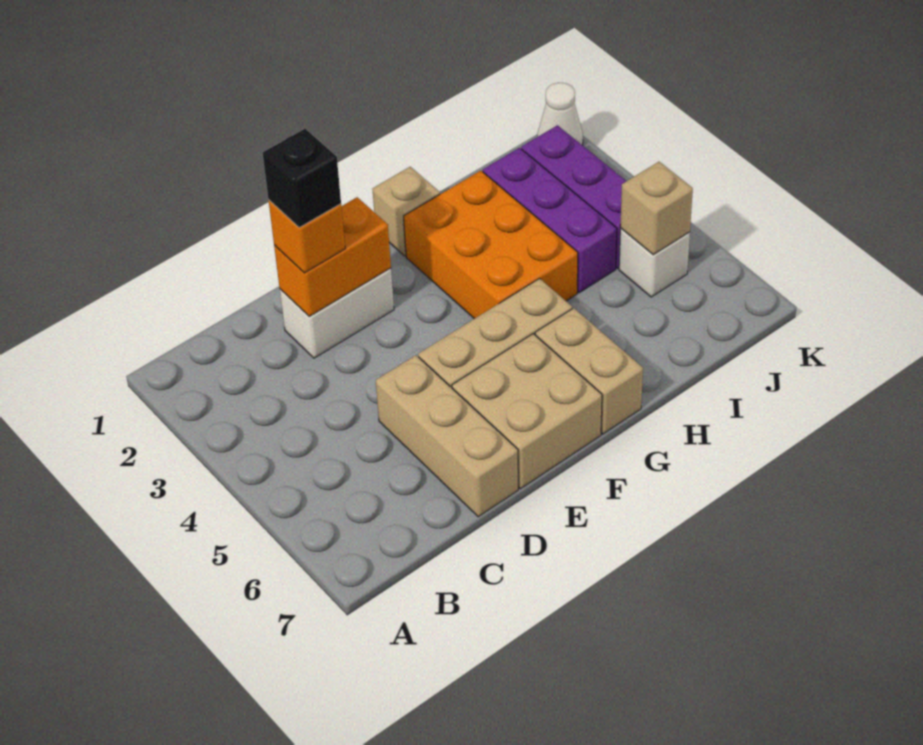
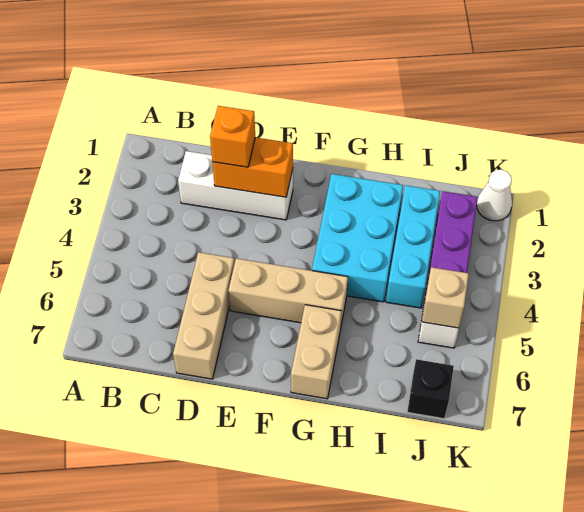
white brick D2:E2 level 1 -> white brick C2:E2 level 1
black brick D2 level 4 -> black brick J7 level 1
tan brick E6:F7 level 1 -> none
tan brick G1 level 1 -> none
orange brick G2:H4 level 1 -> cyan brick G2:H4 level 1
purple brick I2:I4 level 1 -> cyan brick I2:I4 level 1

